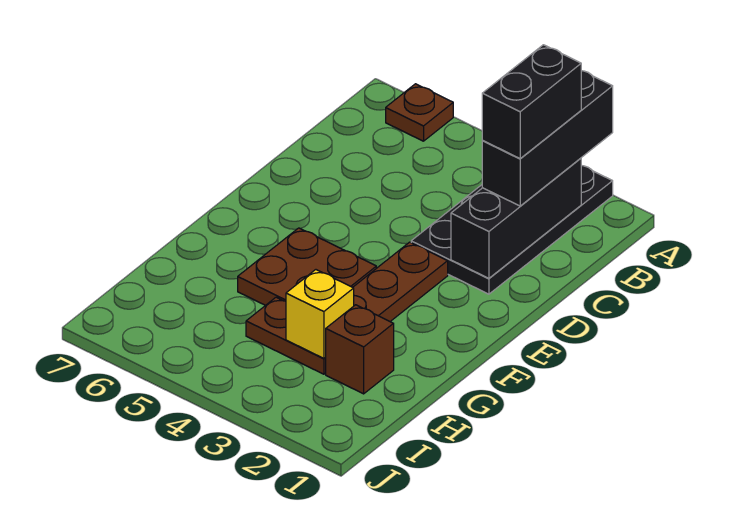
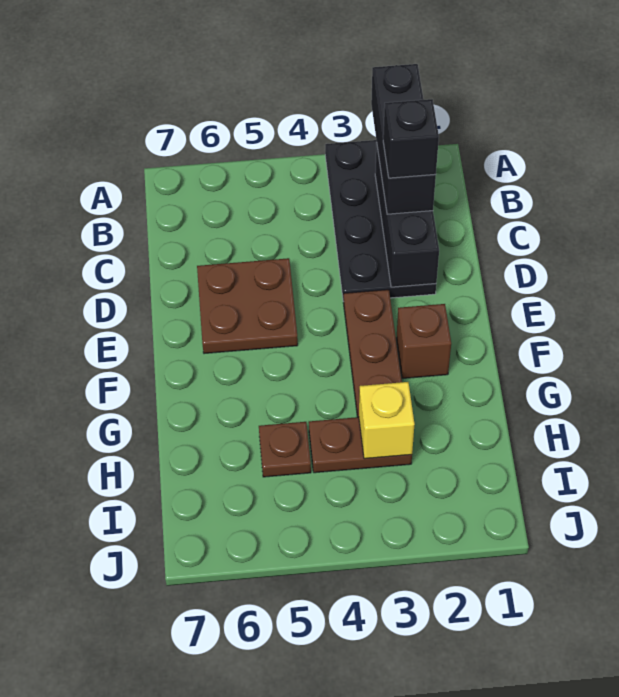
brown plate A6 level 1 -> brown plate H5 level 1
black brick B2:C2 level 4 -> black brick C2 level 4
brown plate F4:G5 level 1 -> brown plate D5:E6 level 1
brown brick H2 level 1 -> brown brick F2 level 1

